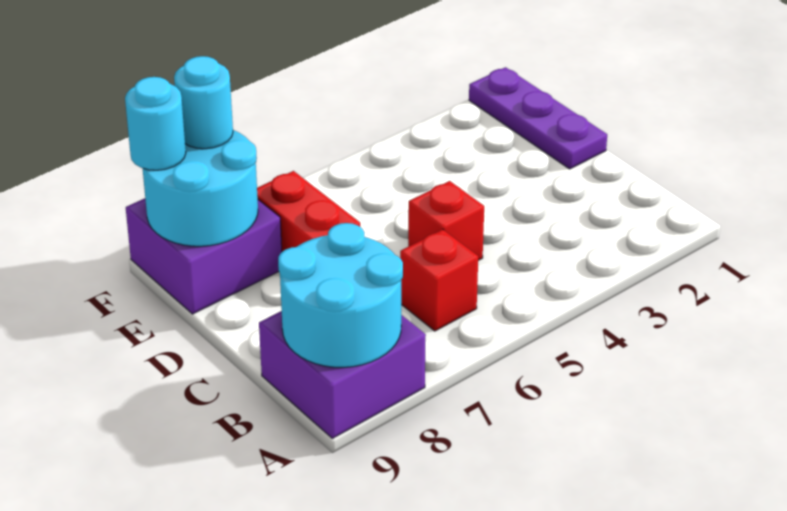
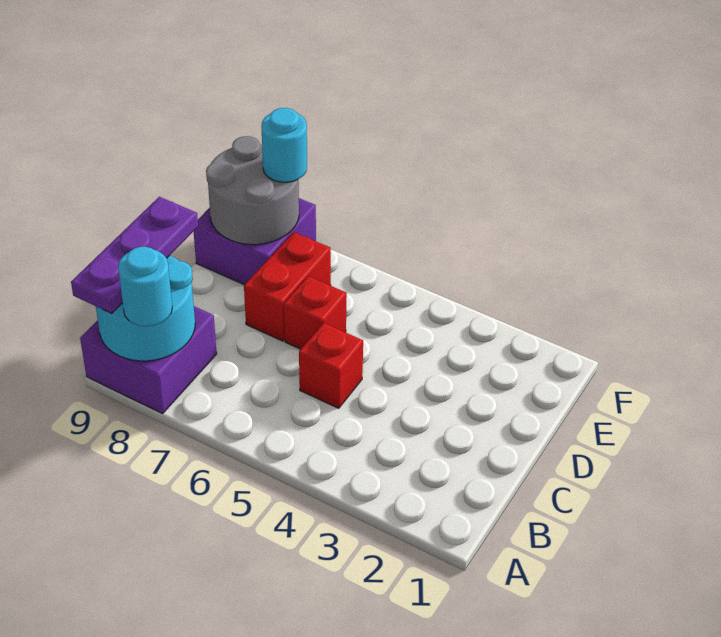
red brick B6 level 1 -> red brick D6 level 1
purple plate D1:F1 level 1 -> purple plate A9:C9 level 3
cyan round brick E8:F9 level 2 -> grey round brick E8:F9 level 2
cyan round brick F9 level 3 -> cyan round brick A8 level 3

